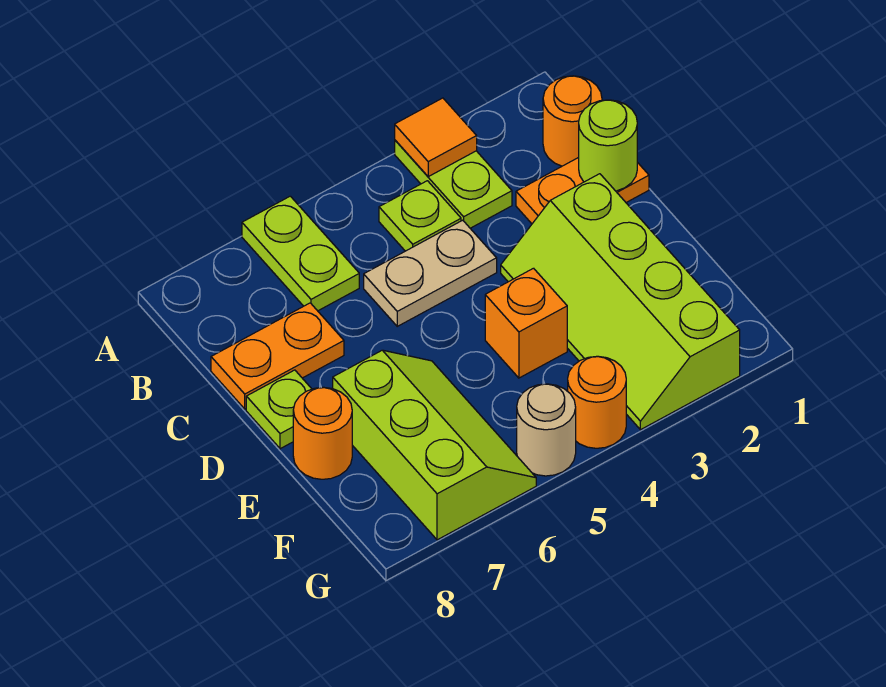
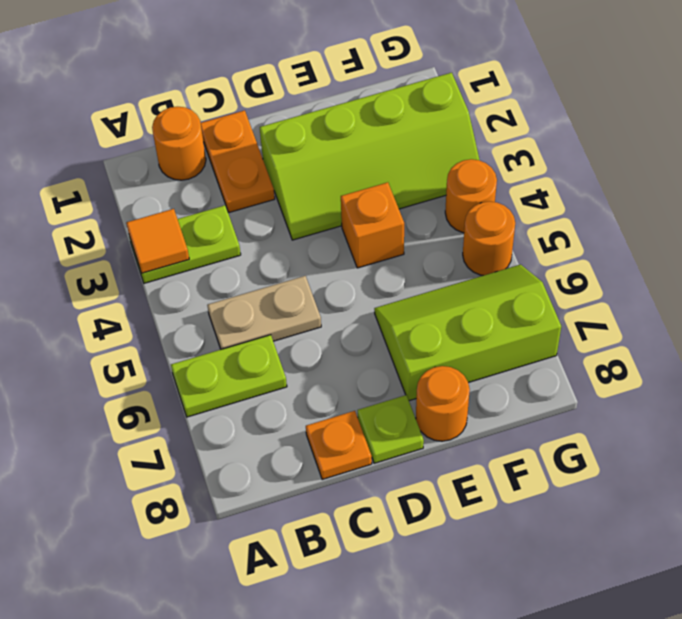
lime plate B4 level 1 -> none
lime round brick C1 level 2 -> none
tan plate C4:C5 level 1 -> tan plate B5:C5 level 1
orange plate C7:C8 level 1 -> orange plate C8 level 1
tan round brick G5 level 1 -> orange round brick G5 level 1

